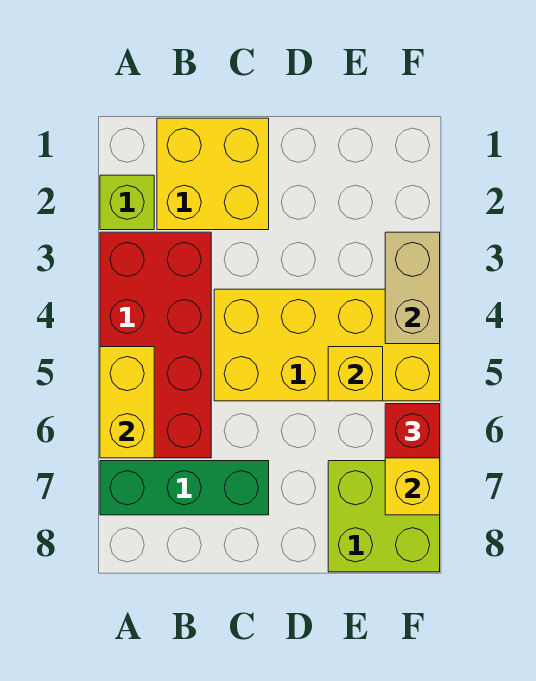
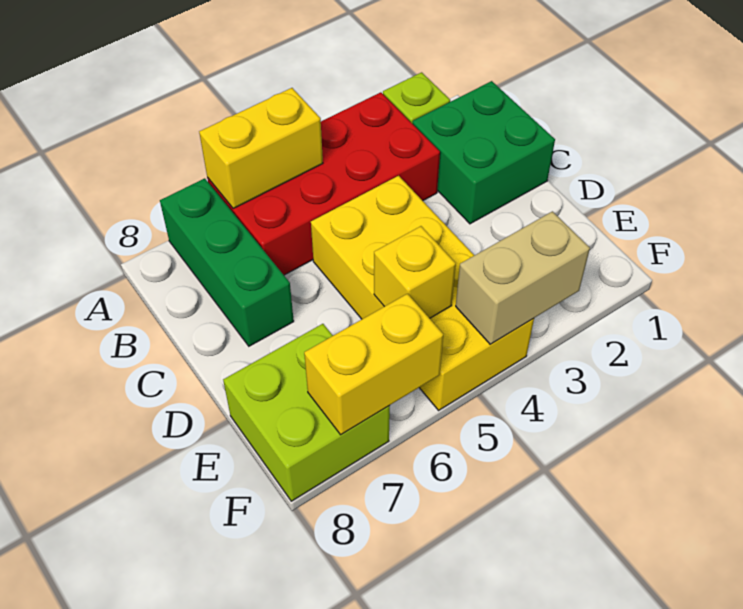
yellow brick B1:C2 level 1 -> green brick B1:C2 level 1
red brick F6 level 3 -> none

